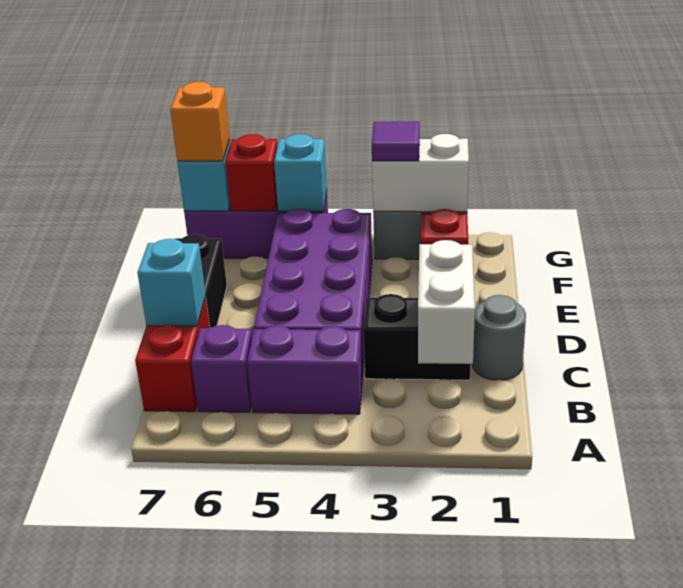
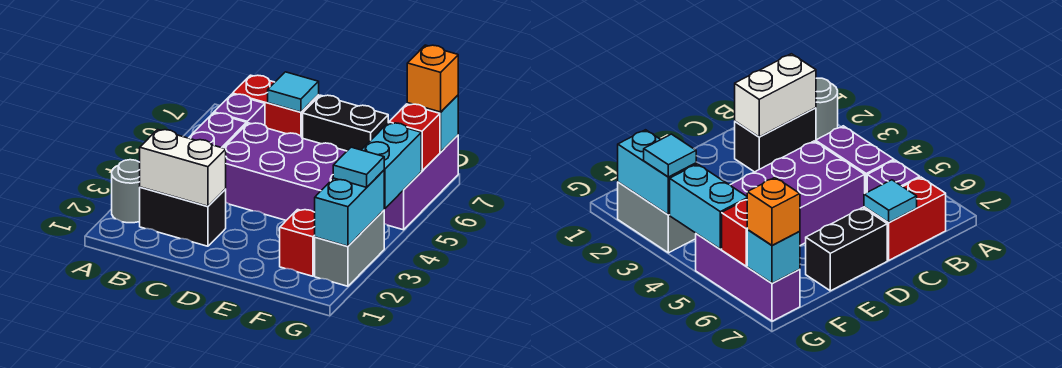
grey round brick C1 level 1 -> grey round brick A2 level 1
black brick C2:C3 level 1 -> black brick B2:C2 level 1
cyan brick C7 level 2 -> cyan tile C7 level 2
white brick G2:G3 level 2 -> cyan brick G2:G3 level 2
purple tile G3 level 3 -> cyan tile G3 level 3
cyan brick G5 level 2 -> cyan brick G4:G5 level 2

